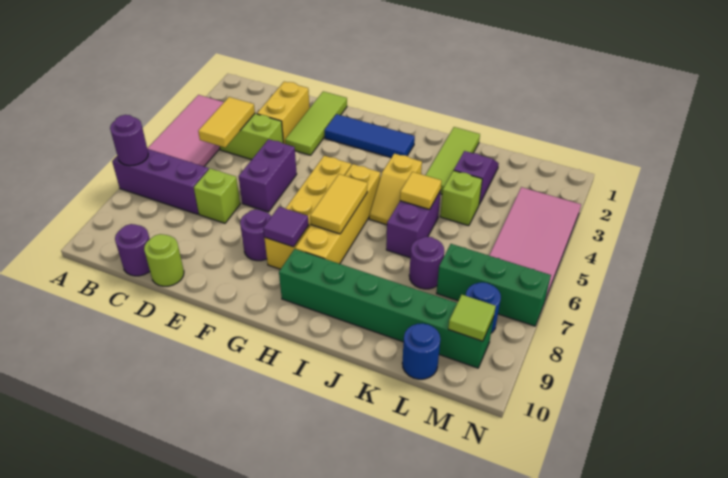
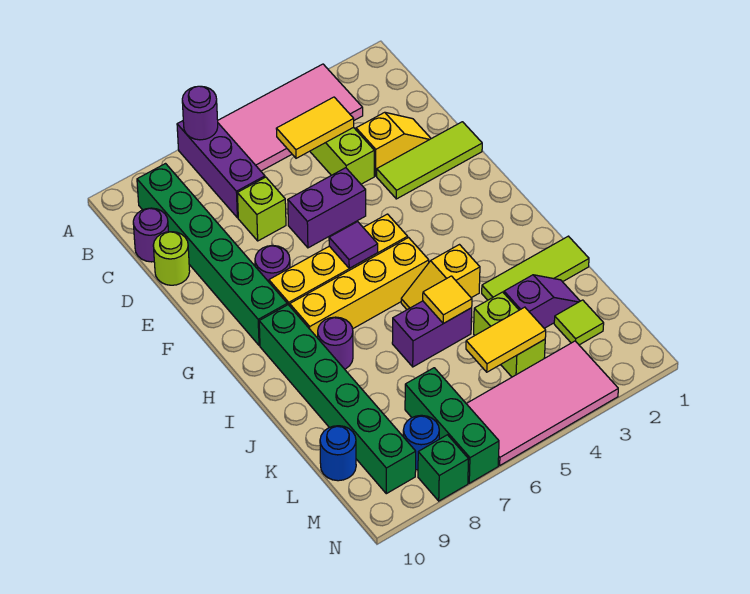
none -> green brick B9:G9 level 1
yellow brick D2:D3 level 1 -> yellow slope D2:D3 level 1 top 3
blue tile F2:H2 level 1 -> none
purple tile G8 level 2 -> purple tile G6 level 2
yellow tile H6:H7 level 2 -> yellow tile L4:L5 level 2
lime brick K4 level 1 -> lime brick K4:L4 level 1
purple round brick K7 level 1 -> purple round brick I8 level 1
lime tile M9 level 2 -> lime tile L2 level 1
none -> green brick N8 level 1

